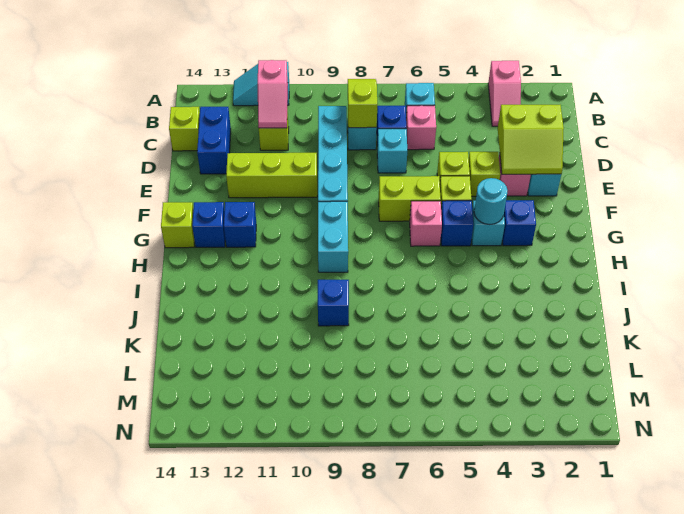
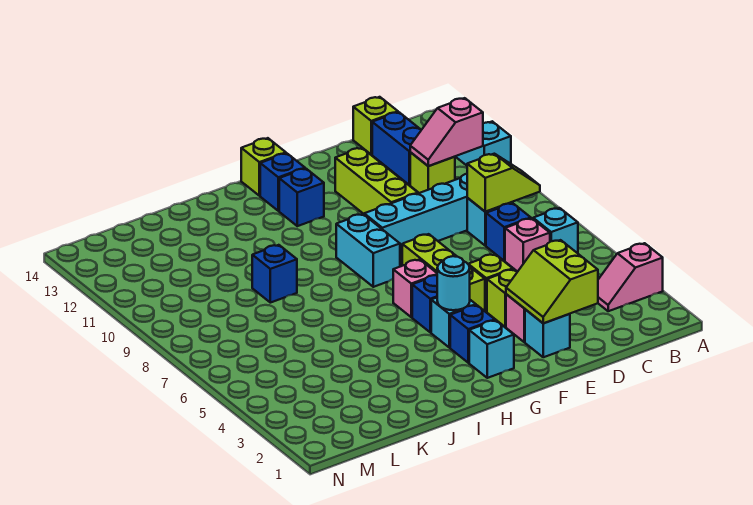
blue brick C13:D13 level 1 -> blue brick C12:C13 level 1
cyan brick D7 level 1 -> cyan brick G2 level 1
cyan brick G9:H9 level 1 -> cyan brick G8:G9 level 1

